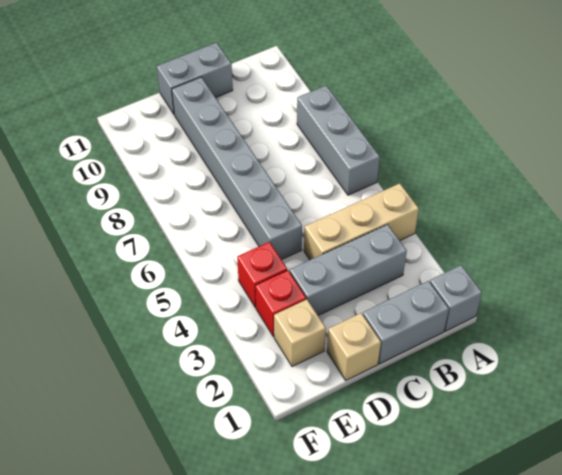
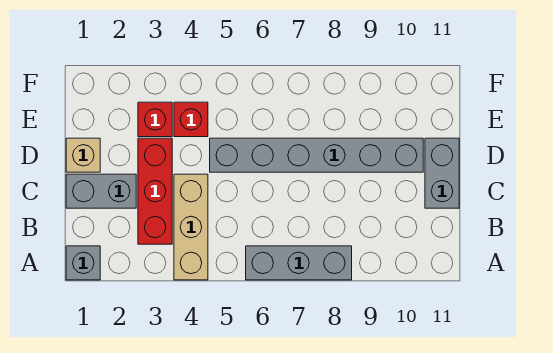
grey brick B1:C1 level 1 -> grey brick C1:C2 level 1
grey brick B3:D3 level 1 -> red brick B3:D3 level 1
tan brick E2 level 1 -> none

